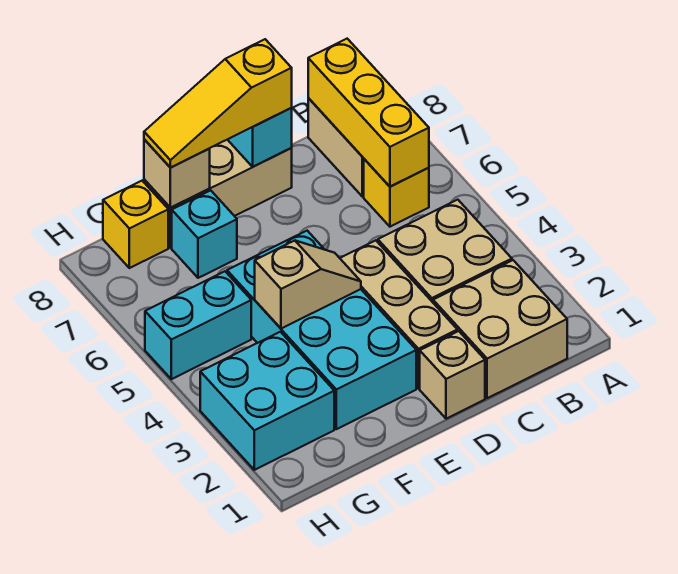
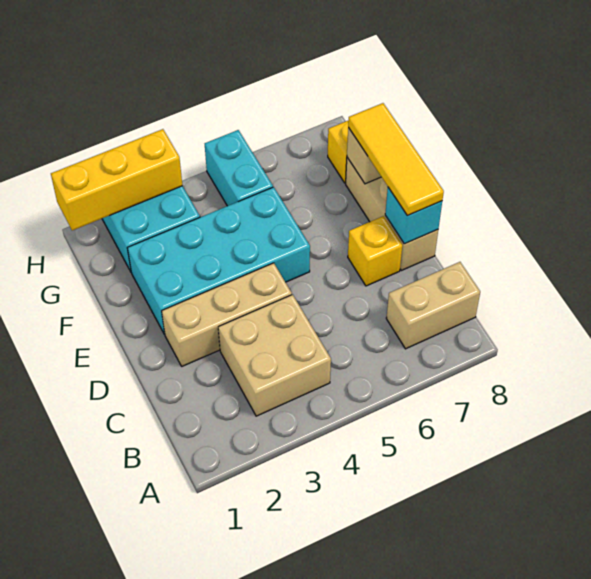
tan brick B1:C2 level 1 -> none
yellow brick B6 level 1 -> yellow brick D7 level 1
yellow brick B6:B8 level 2 -> yellow brick H1:H3 level 2
tan brick D1 level 1 -> none
yellow slope D8:F8 level 3 top D -> yellow tile D8:F8 level 3
tan slope E4:F4 level 2 top F -> none
cyan brick F7 level 1 -> none

